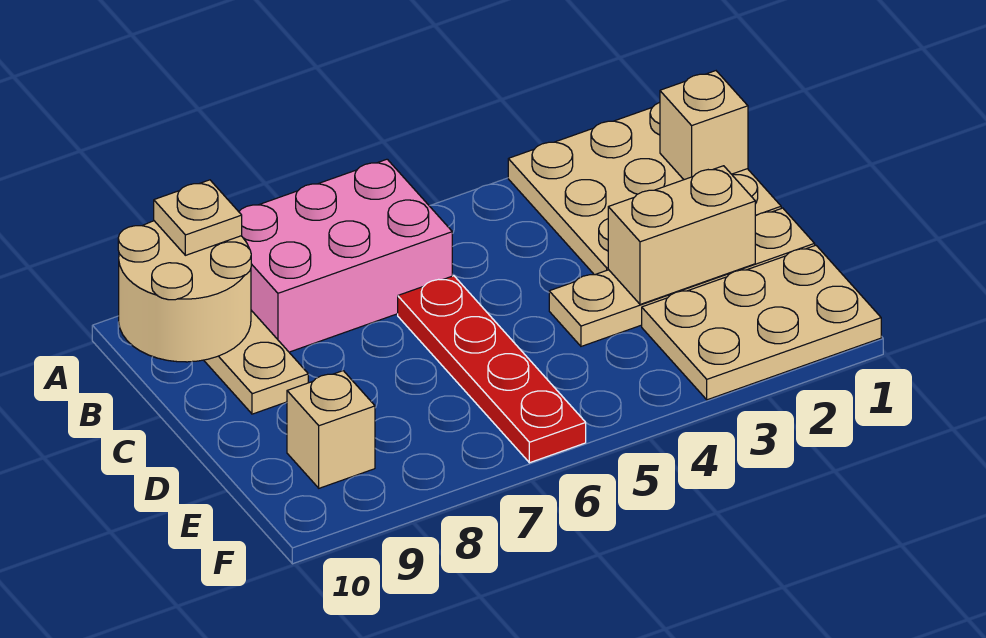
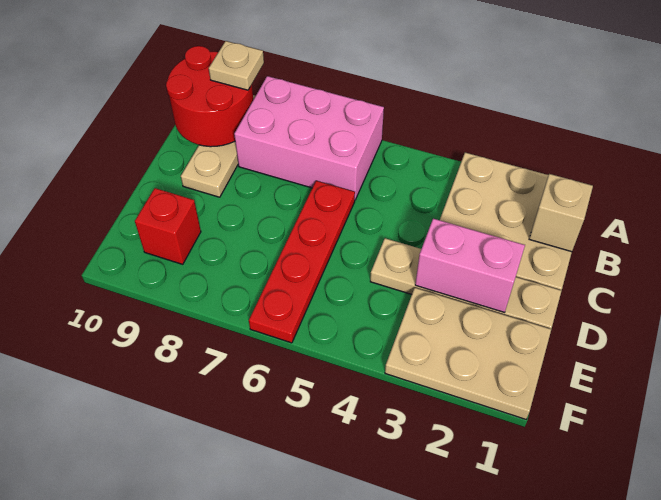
tan round brick A9:B10 level 2 -> red round brick A9:B10 level 2
tan brick D2:D3 level 2 -> pink brick D2:D3 level 2
tan brick E9 level 1 -> red brick E9 level 1

